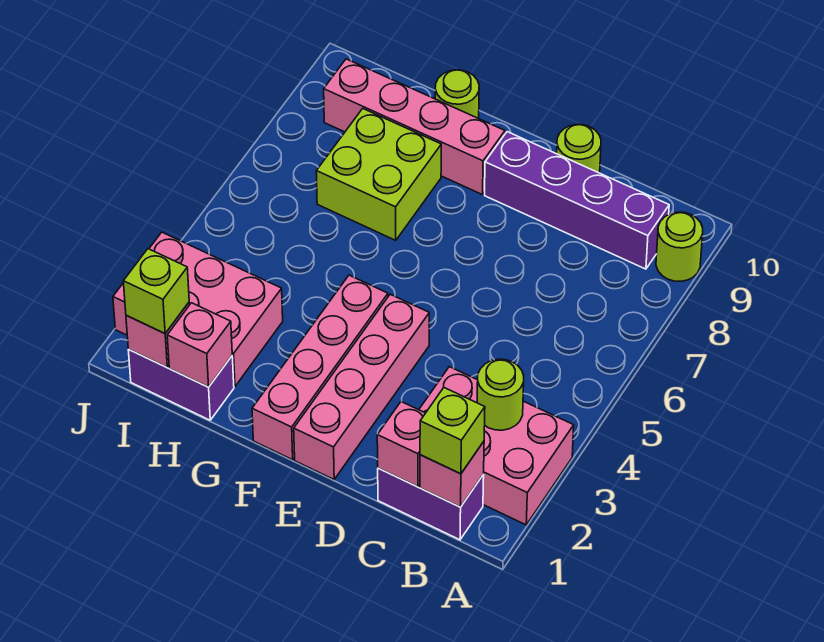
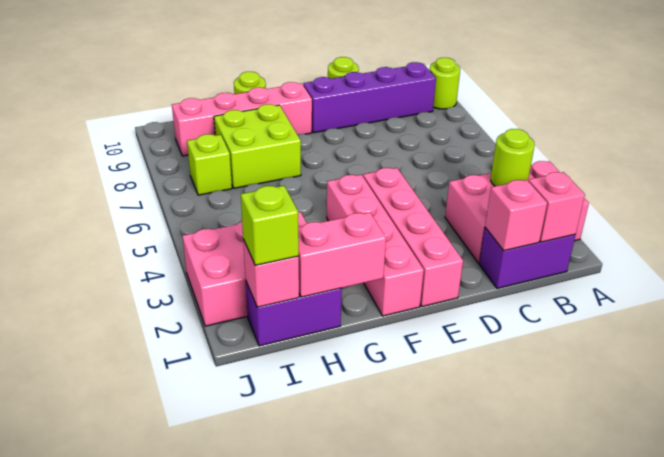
lime brick B1 level 3 -> lime brick I7 level 1
pink brick H1 level 2 -> pink brick G1:H1 level 2

